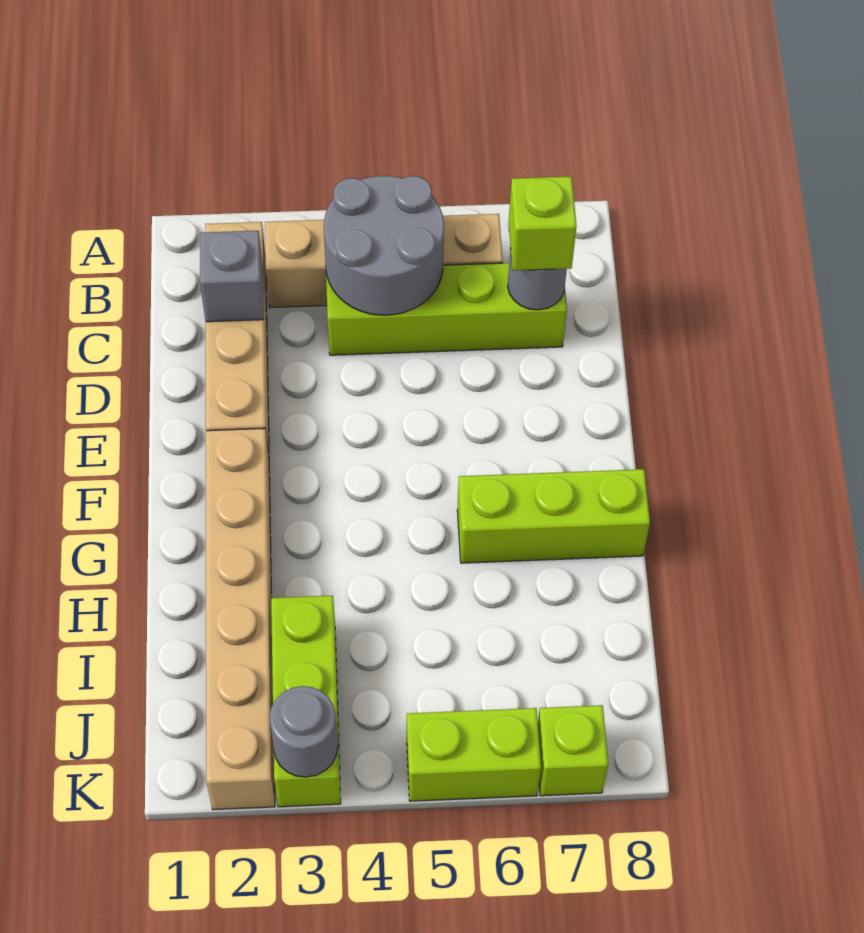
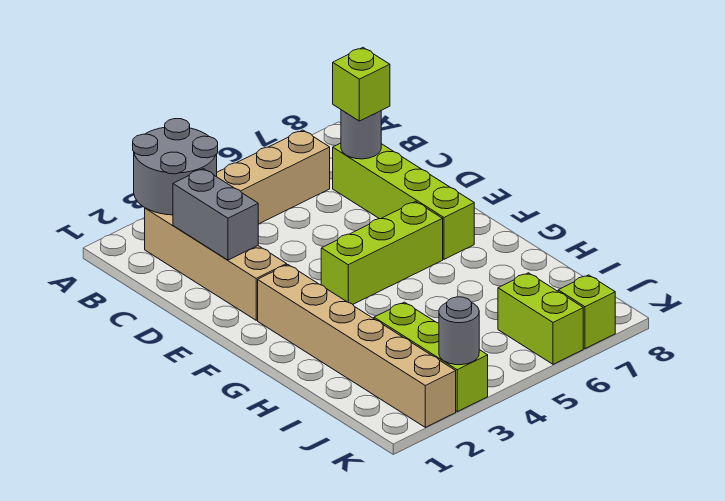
grey round brick B4:C5 level 2 -> grey round brick A2:B3 level 2
grey brick C2 level 2 -> grey brick C2:D2 level 2
lime brick C4:C7 level 1 -> lime brick C7:F7 level 1
lime brick G6:G8 level 1 -> lime brick F4:F6 level 1
lime brick K5:K6 level 1 -> lime brick J6:K6 level 1

